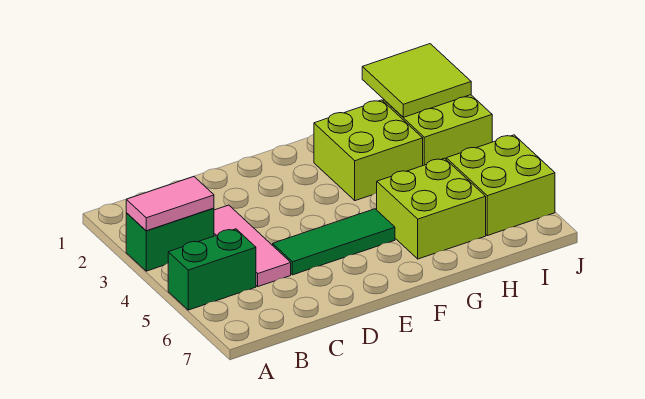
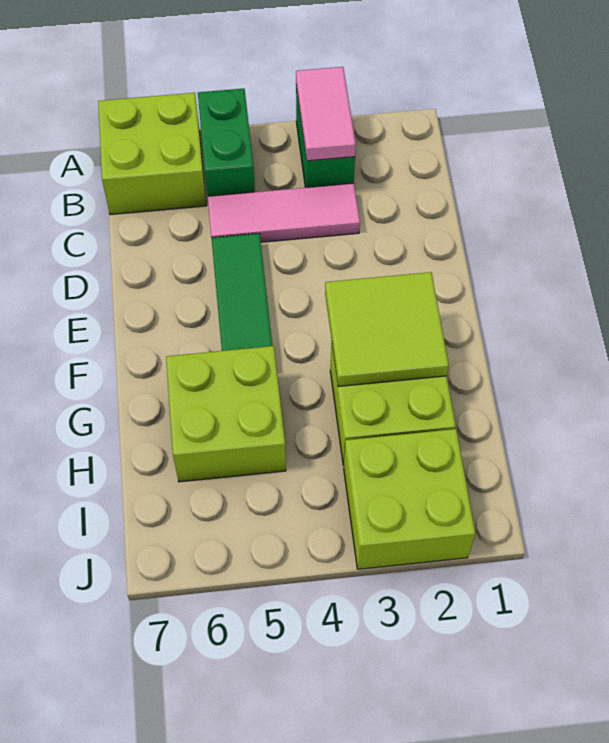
lime tile I1:J2 level 2 -> lime tile F2:G3 level 2
lime brick I5:J6 level 1 -> lime brick A6:B7 level 1

